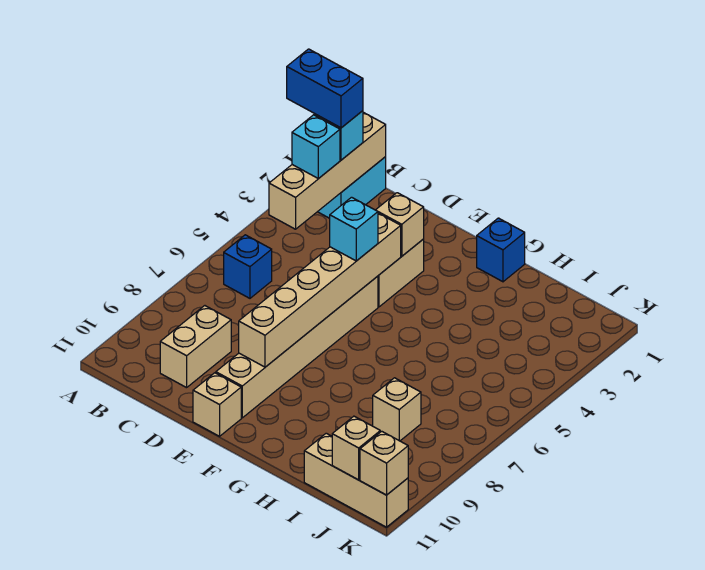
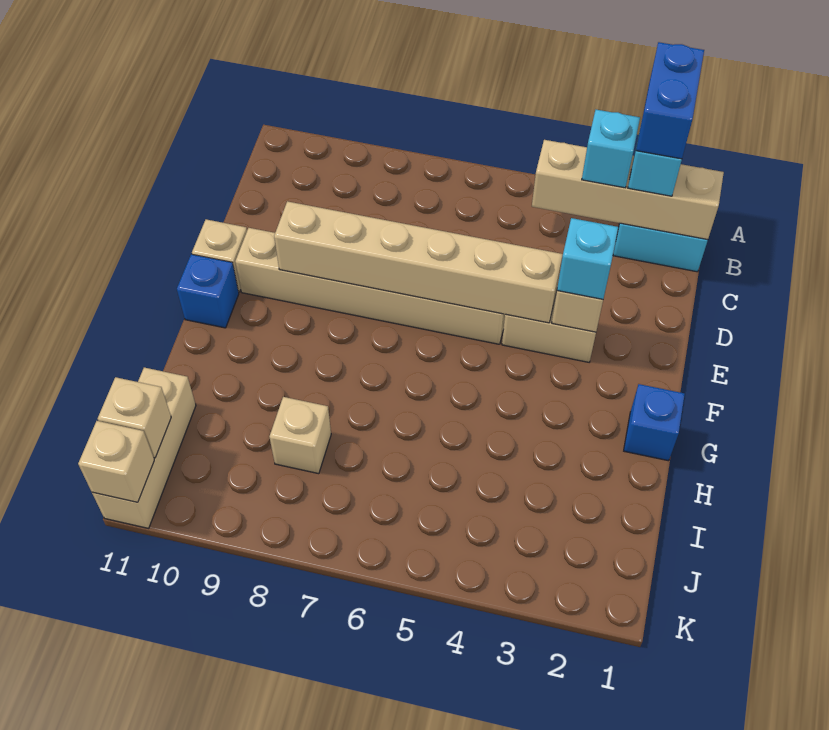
blue brick B6 level 1 -> blue brick F11 level 1
tan brick C9:C10 level 1 -> none
cyan brick E5 level 3 -> cyan brick E3 level 3

